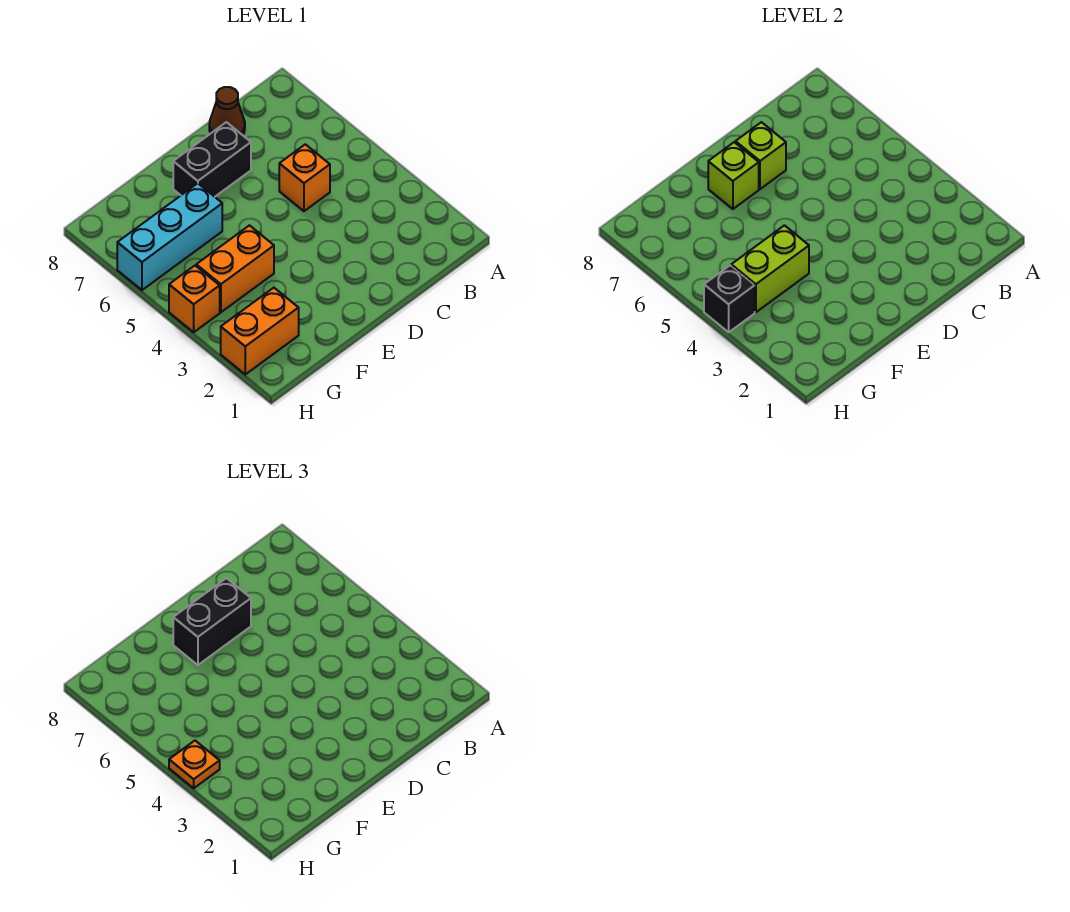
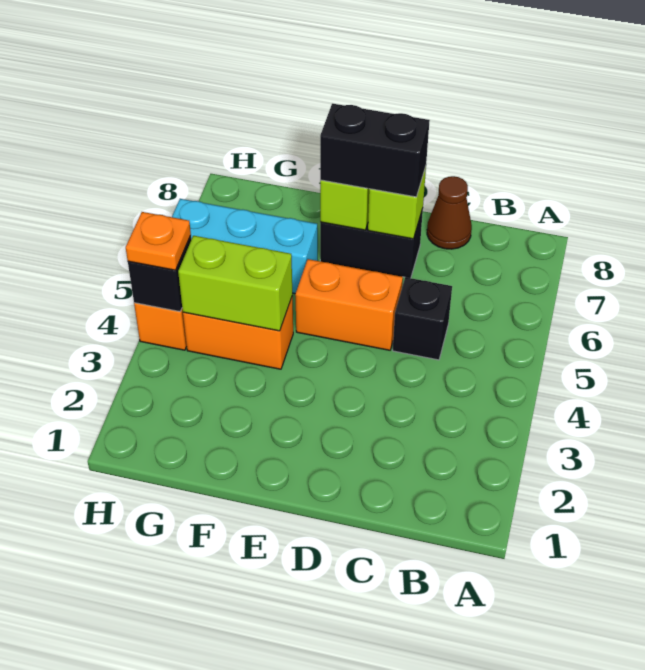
orange brick C5 level 1 -> black brick C5 level 1
orange brick G2:H2 level 1 -> orange brick D5:E5 level 1

